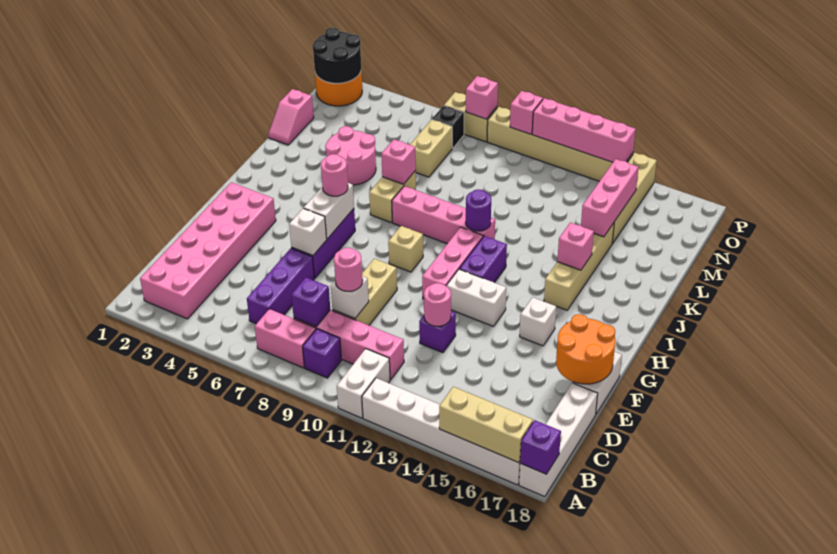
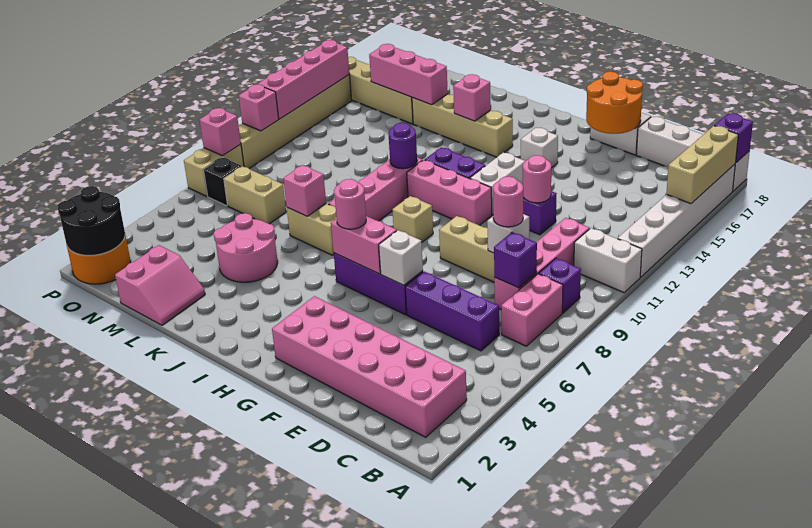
white brick G6:H6 level 2 -> pink brick G6:H6 level 2
pink slope L1:M1 level 1 top M -> pink slope L1:M2 level 1 top M

